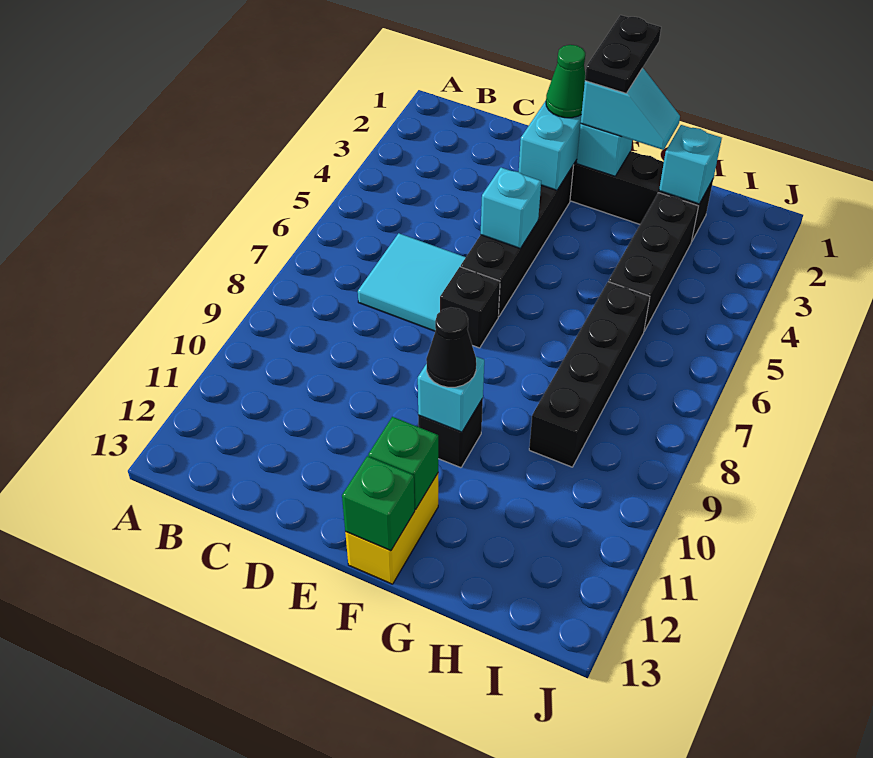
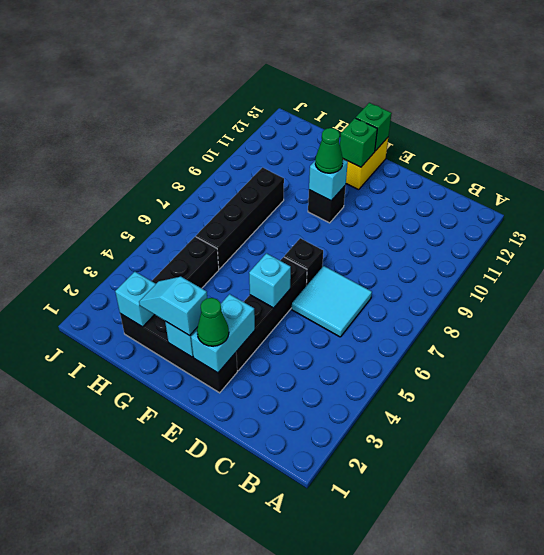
black plate F1:F2 level 4 -> none
black cone F10 level 3 -> green cone F10 level 3

